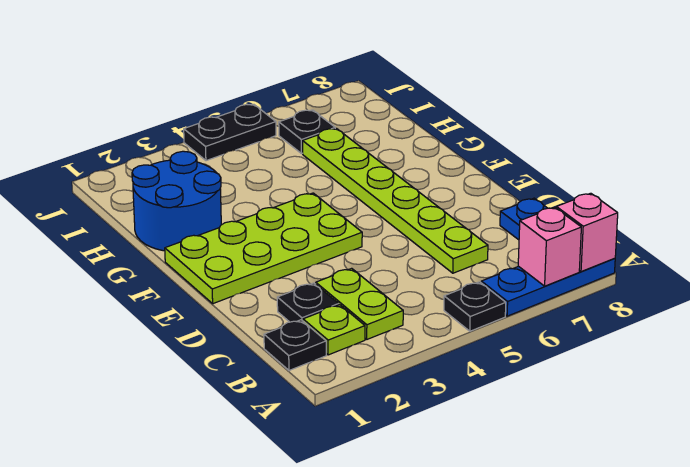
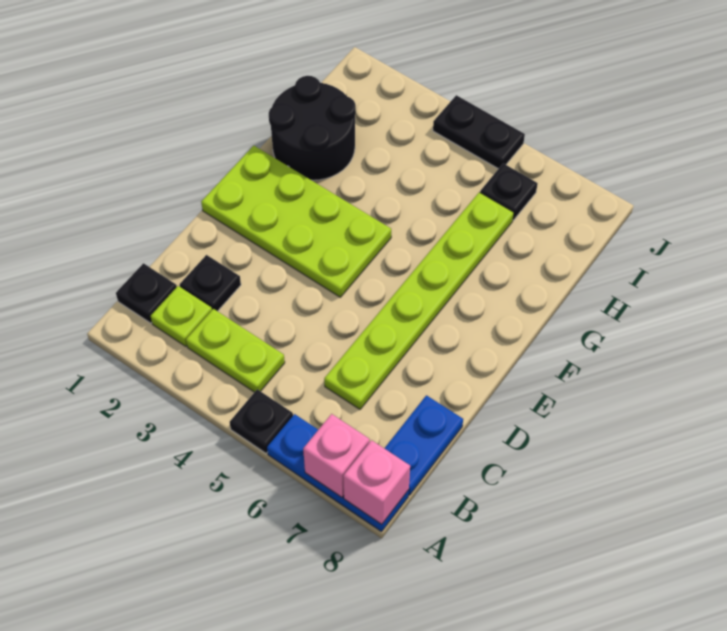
lime plate B3:C3 level 1 -> lime plate B3:B4 level 1
blue round brick G1:H2 level 1 -> black round brick G1:H2 level 1

